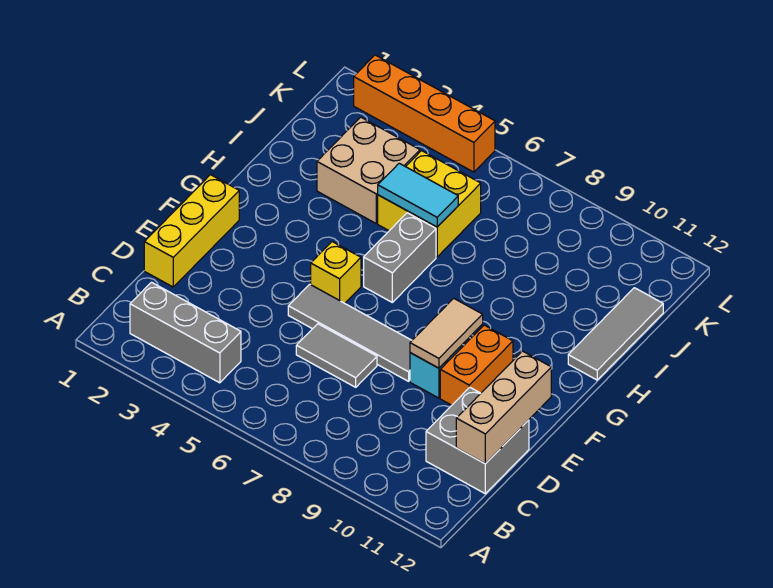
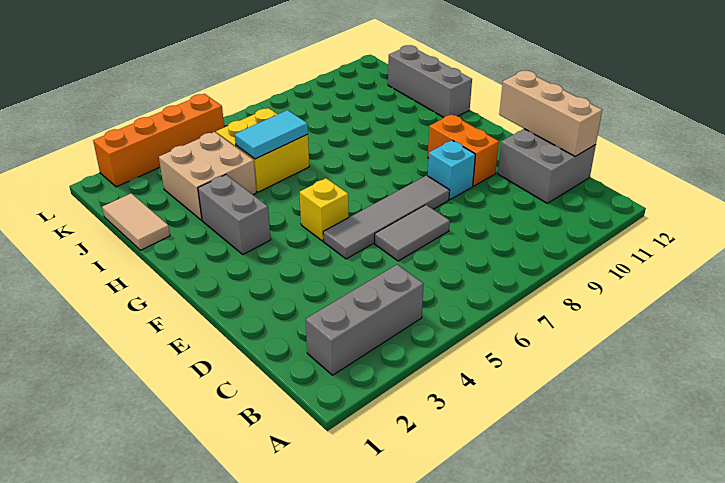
yellow brick D1:F1 level 1 -> none
tan tile E9:F9 level 2 -> tan tile I1:J1 level 1
grey brick G6:H6 level 1 -> grey brick G3:H3 level 1
grey tile H12:J12 level 1 -> grey brick H12:J12 level 1

